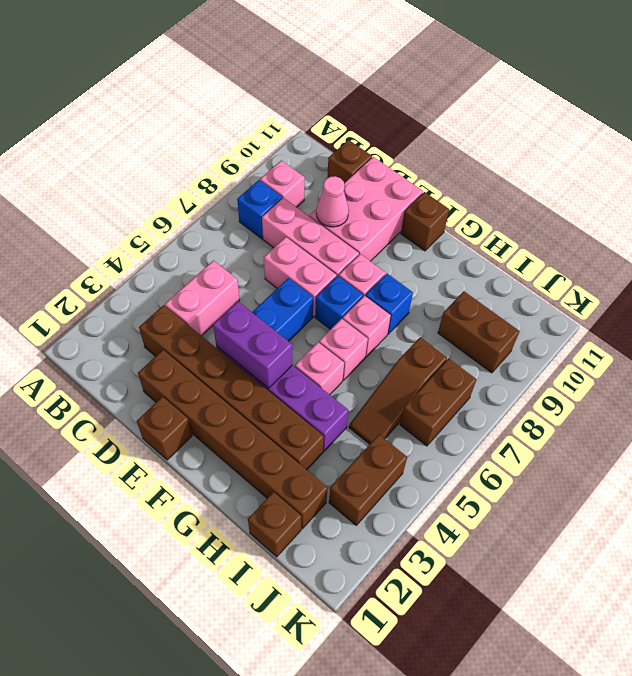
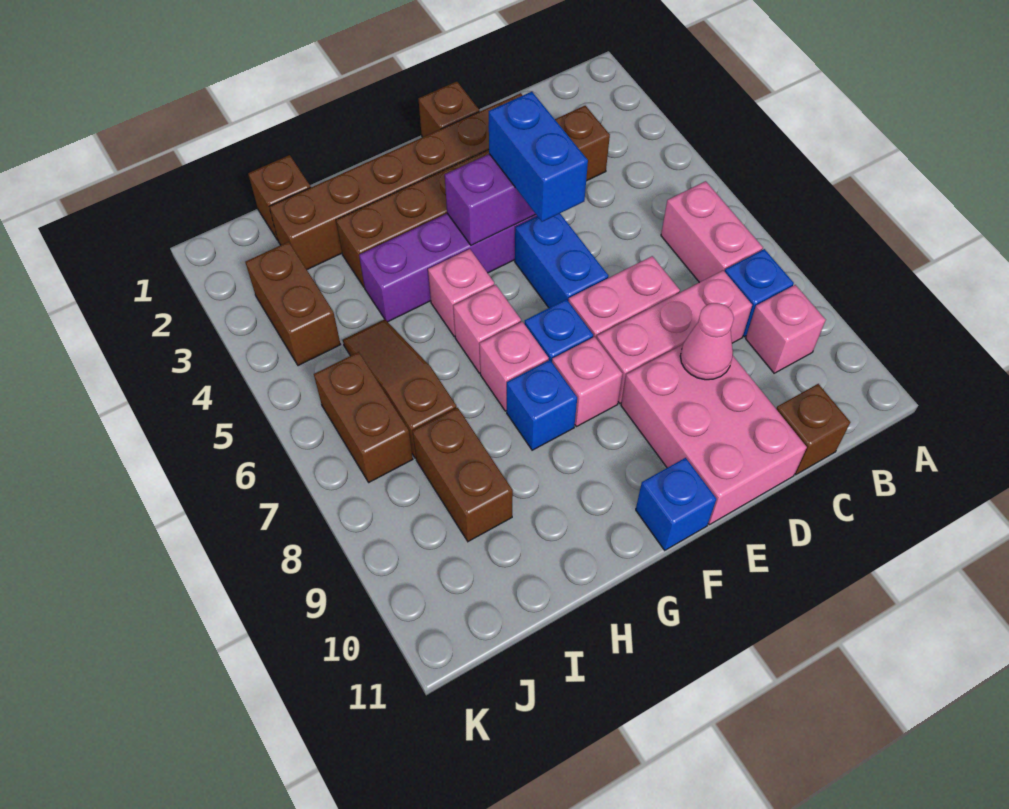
pink brick C4:C5 level 1 -> pink brick B6:B7 level 1
none -> blue brick E4:E5 level 3
brown brick F11 level 1 -> blue brick F11 level 1
brown brick I9:J9 level 1 -> brown brick I8:I9 level 1

